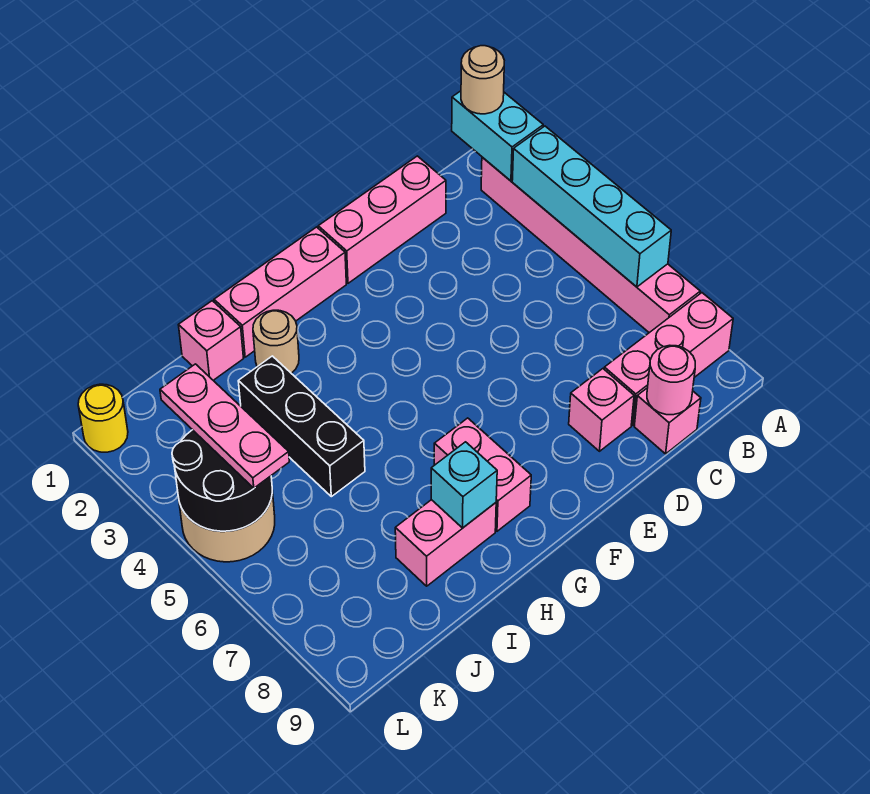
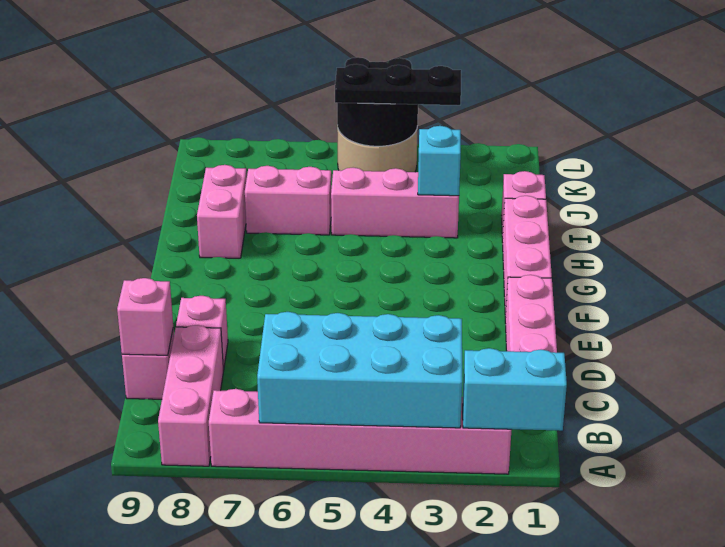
tan round brick A1 level 3 -> none
cyan brick A3:A6 level 2 -> cyan brick A3:B6 level 2
pink round brick C9 level 2 -> pink brick C9 level 2
pink brick G7:G8 level 1 -> pink brick I6:I7 level 1
tan round brick H2 level 1 -> none
cyan brick H8 level 2 -> cyan brick I3 level 2
black brick I3:I5 level 1 -> pink brick I3:I5 level 1
pink plate K3:K5 level 3 -> black plate K3:K5 level 3
yellow round brick L1 level 1 -> none

